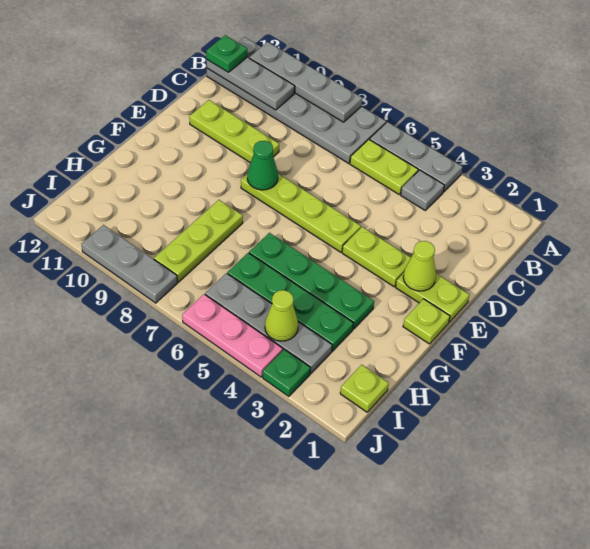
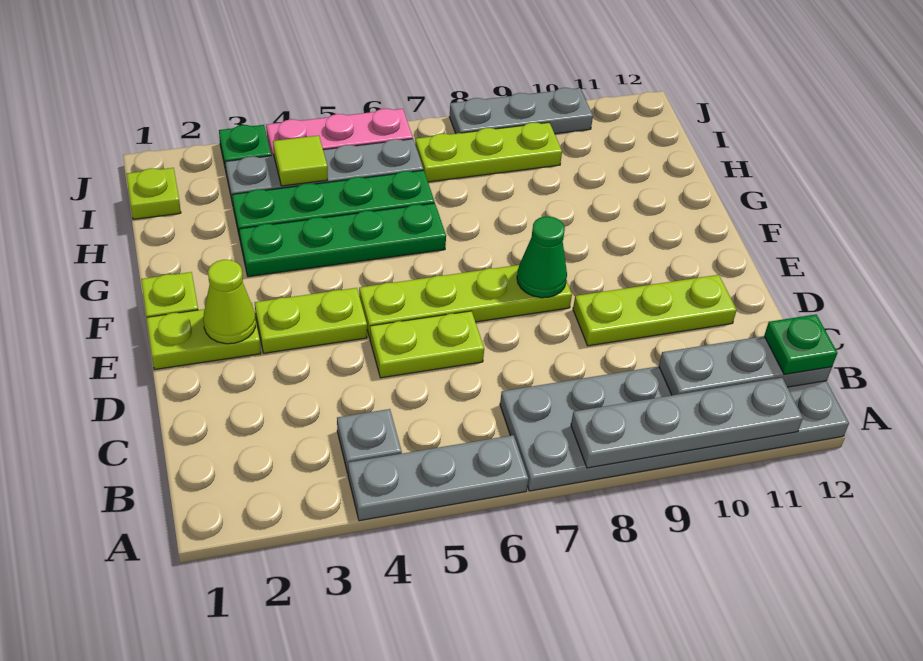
lime plate B5:B6 level 1 -> lime plate D5:D6 level 1
lime plate G8:I8 level 1 -> lime plate I7:I9 level 1
lime cone I4 level 2 -> lime tile I4 level 2

